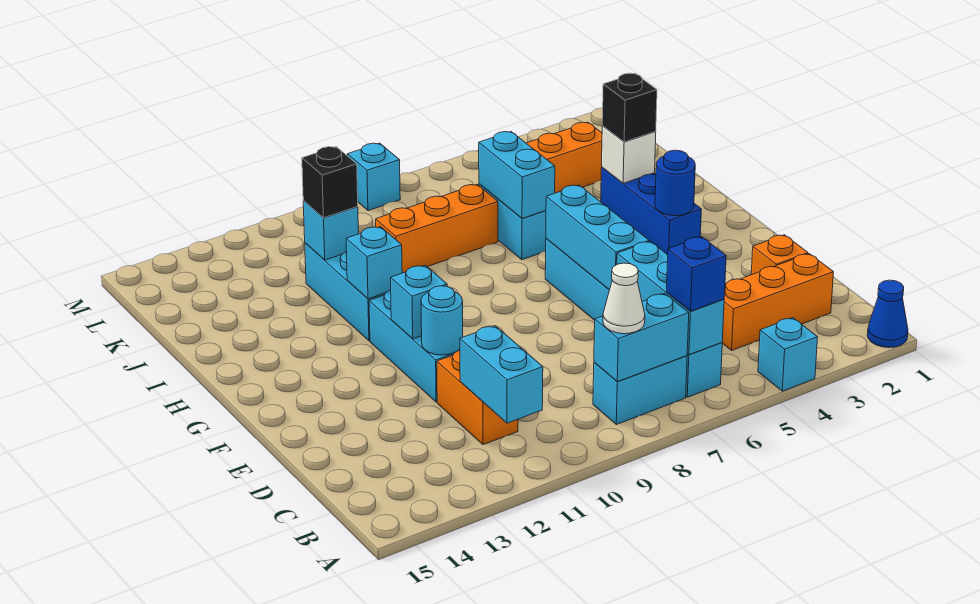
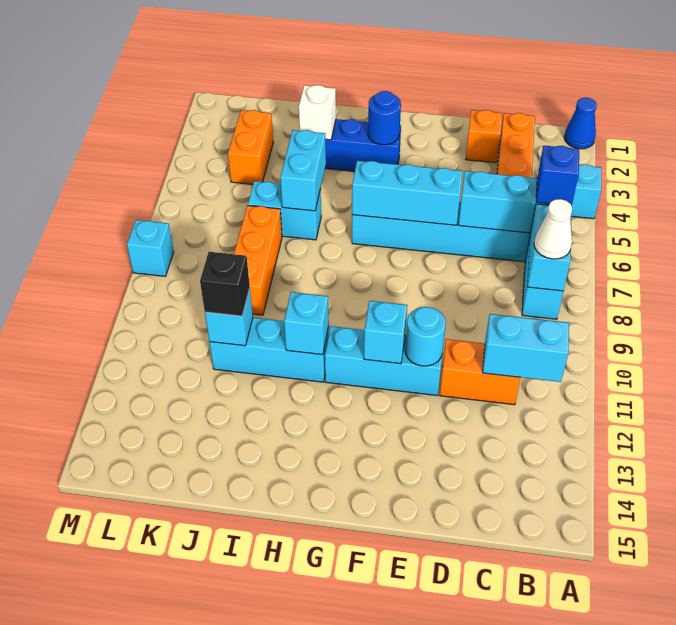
black brick I3 level 3 -> none
cyan brick I6:J6 level 2 -> cyan brick I5:I6 level 2

